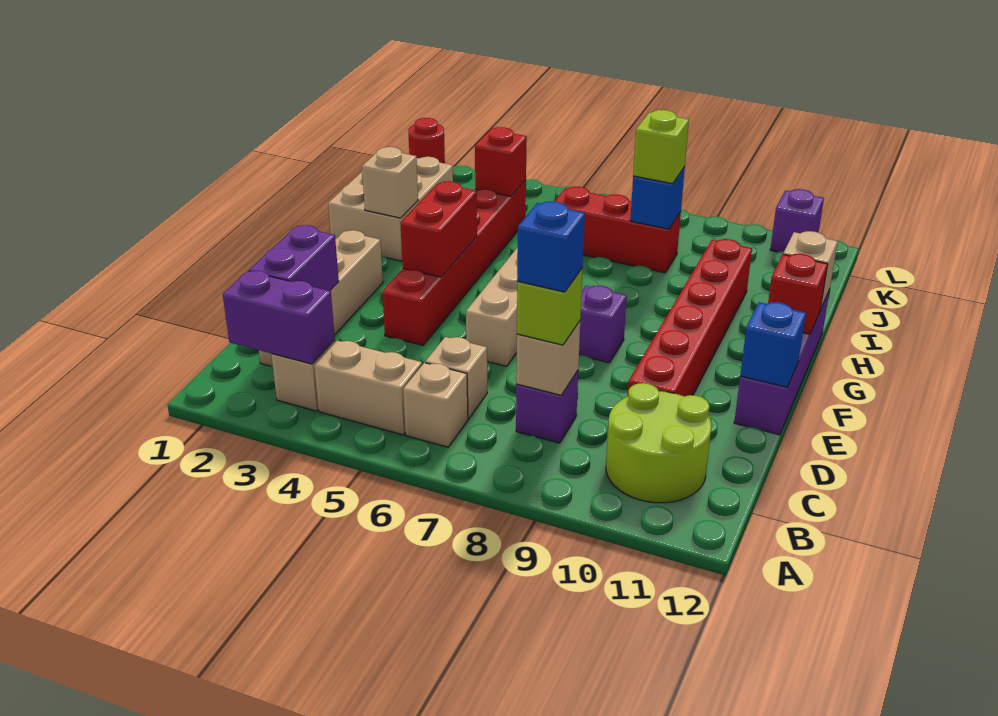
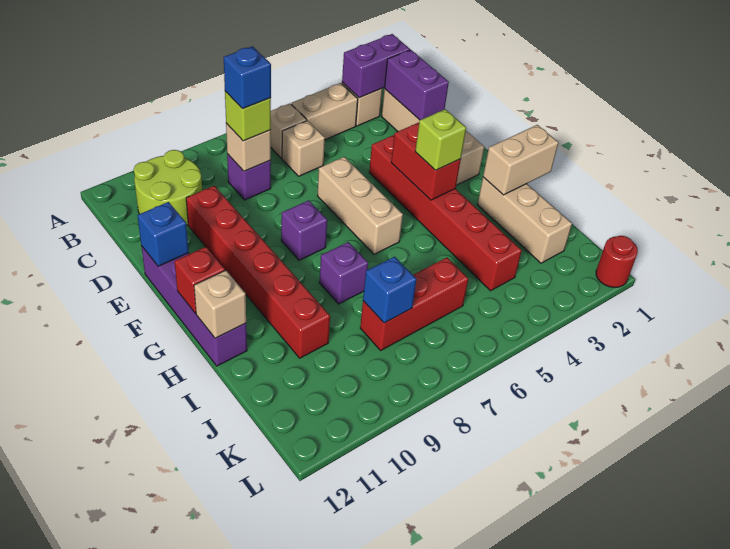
tan brick H1:J2 level 1 -> tan brick H2:J2 level 1
tan brick H2 level 2 -> tan brick H1:H2 level 2
red brick J4 level 2 -> none
lime brick J8 level 3 -> lime brick G4 level 3
purple brick L11 level 1 -> purple brick H8 level 1

